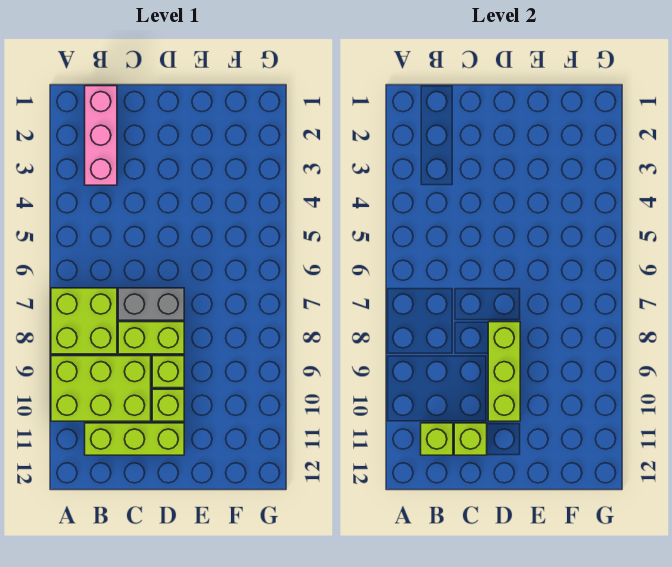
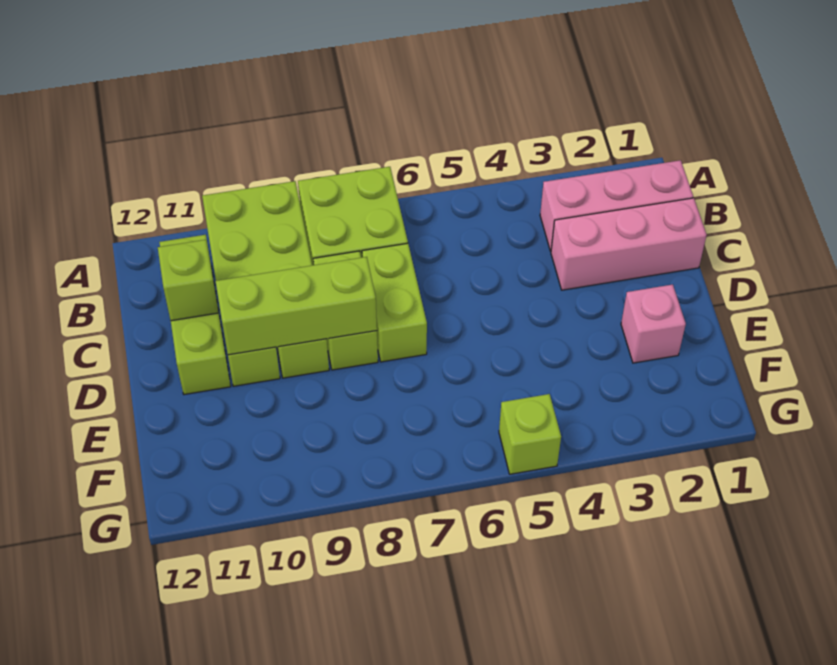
lime brick B11 level 2 -> lime brick G5 level 1
none -> pink brick C1:C3 level 1
grey brick C7:D7 level 1 -> lime brick C7:D7 level 1
none -> pink brick E2 level 1

